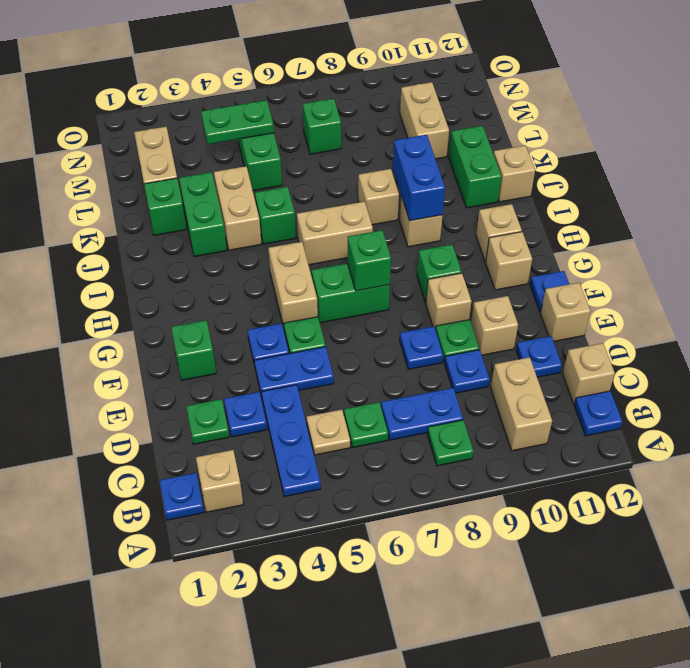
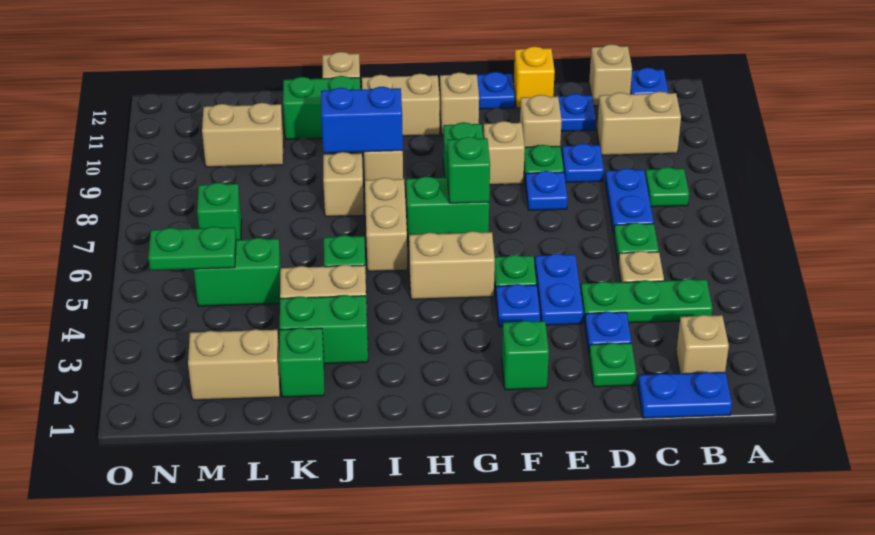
blue plate B1 level 1 -> blue plate B1:C1 level 1
blue plate B4:D4 level 1 -> green plate B4:D4 level 1
tan brick E12 level 1 -> yellow brick E12 level 1
green brick G6:G7 level 1 -> green brick G7:H7 level 1
tan brick H11 level 1 -> tan brick H11:I11 level 1
green plate M4:M5 level 2 -> green plate M5:N5 level 2

